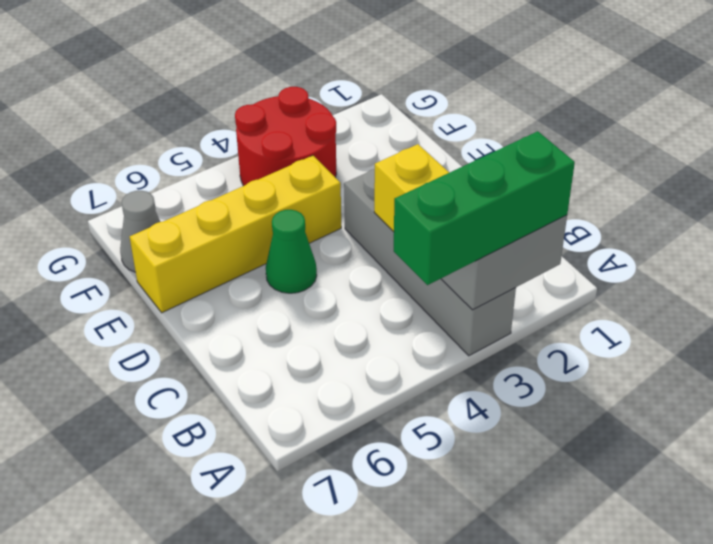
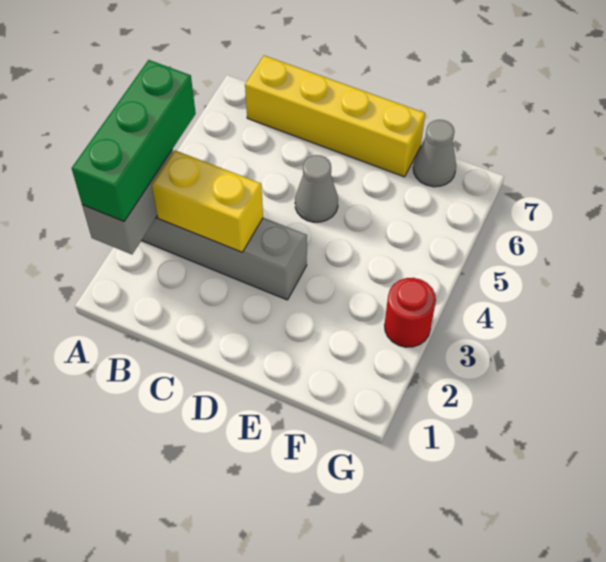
green cone D5 level 1 -> grey cone D5 level 1
yellow brick E4:E7 level 1 -> yellow brick B7:E7 level 1
red round brick F3:G4 level 1 -> red round brick G3 level 1

